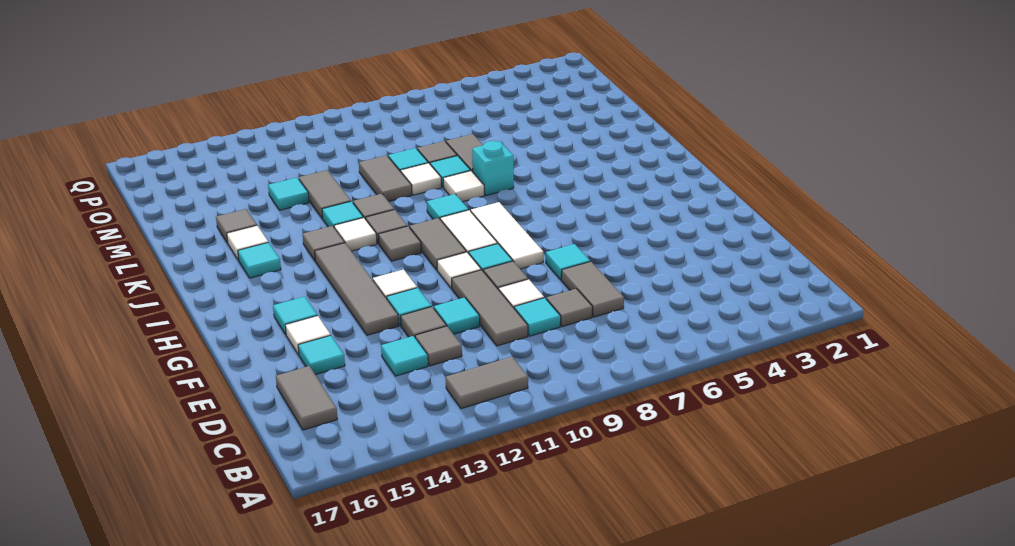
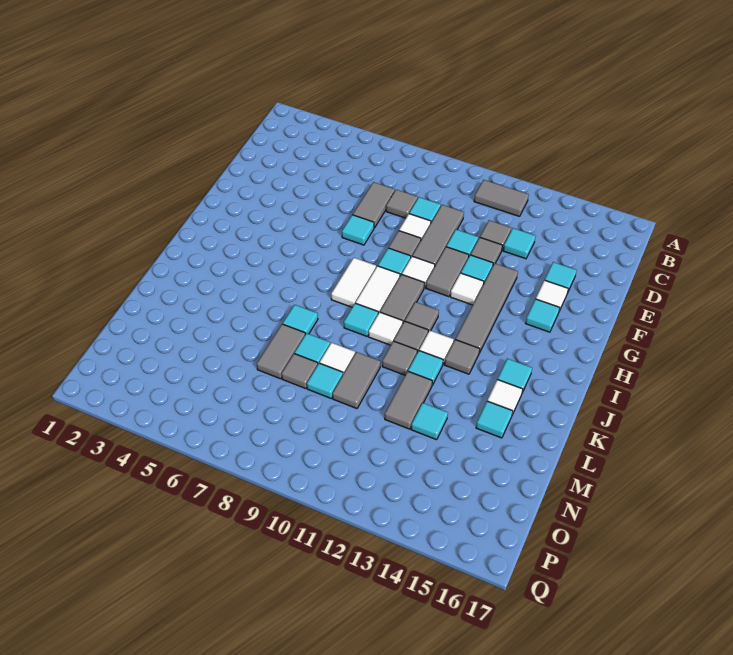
grey tile C16:D16 level 1 -> grey tile F11:G11 level 1
white tile G8:I8 level 1 -> white tile H8:I8 level 1
cyan brick K7 level 1 -> cyan tile K7 level 1
white tile K8 level 1 -> white tile J10 level 1
grey tile L15 level 1 -> cyan tile L15 level 1

